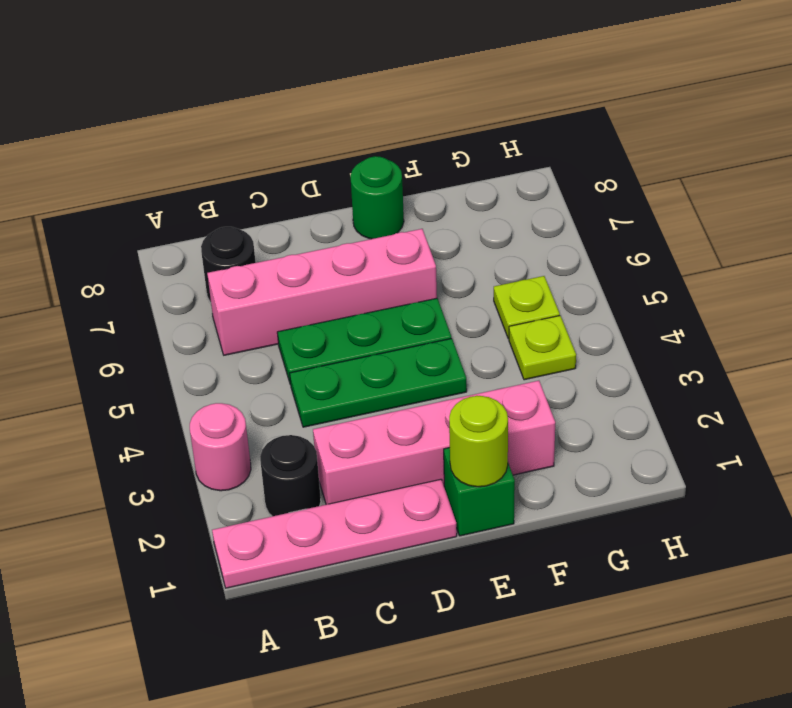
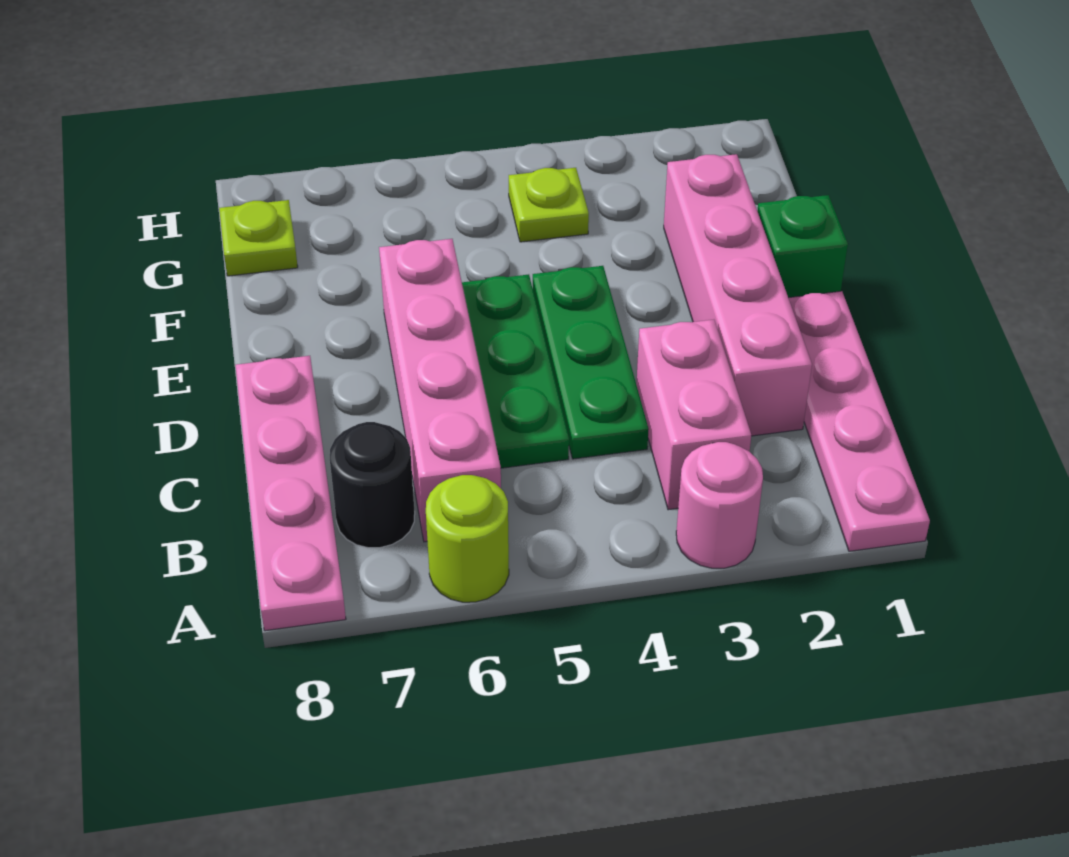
none -> pink plate A8:D8 level 1
black round brick B2 level 1 -> none
none -> pink brick B3:C3 level 1
lime round brick E1 level 2 -> lime round brick A6 level 1
green round brick E8 level 1 -> none
lime plate G5 level 1 -> lime plate G8 level 1

